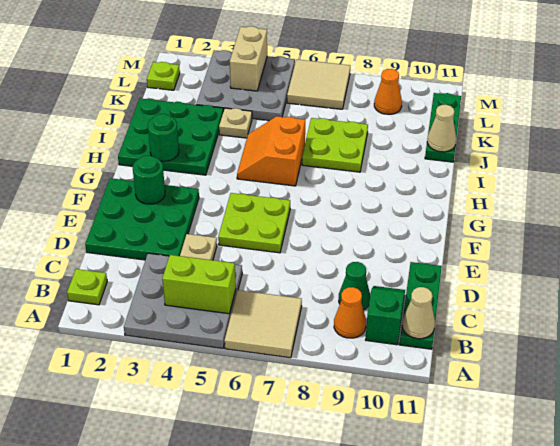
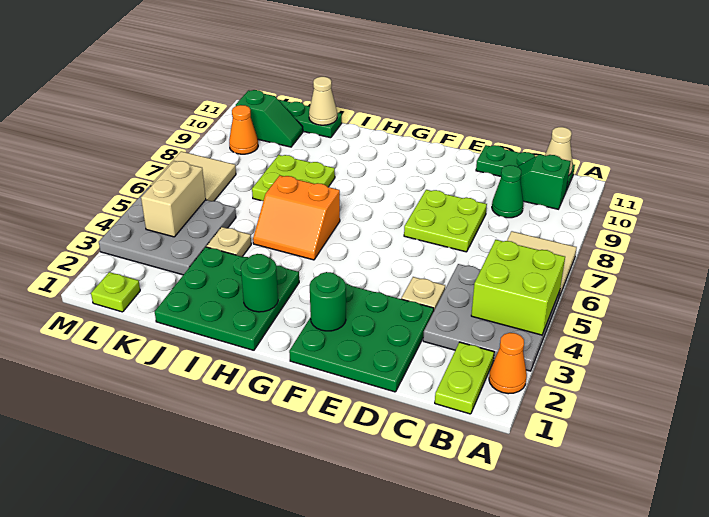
lime plate B1 level 1 -> lime plate B1:B2 level 1
lime brick B4:B5 level 2 -> lime brick A4:B5 level 2
orange cone B9 level 1 -> orange cone A2 level 1
lime plate E5:F6 level 1 -> lime plate D7:E8 level 1
none -> green slope K10:L10 level 1 top L
tan brick L4:M4 level 2 -> tan brick L4:L5 level 2

